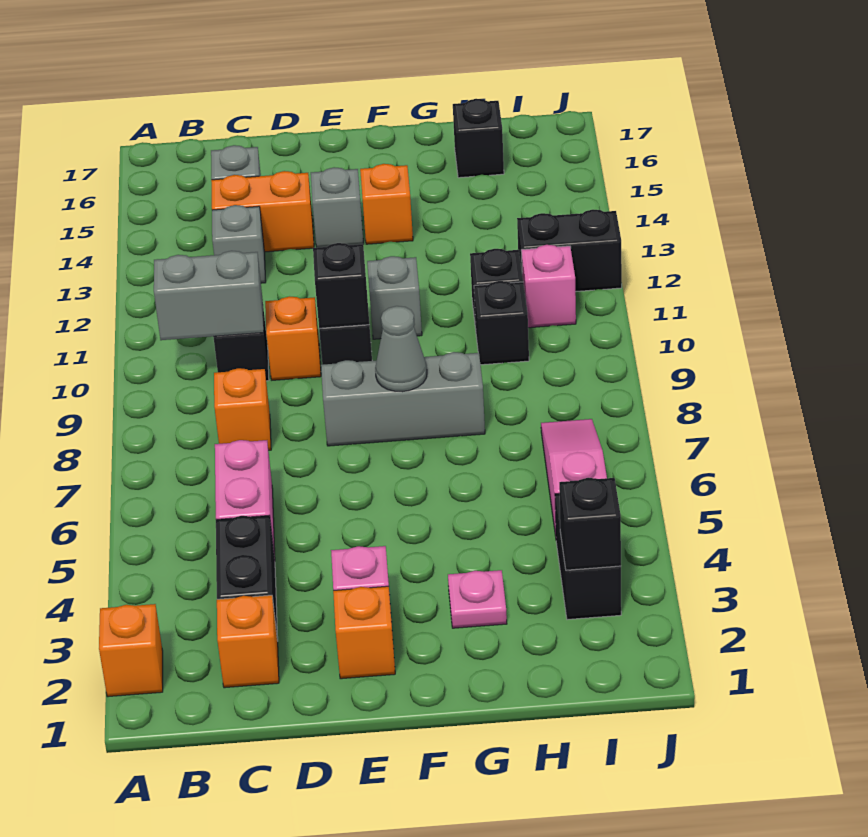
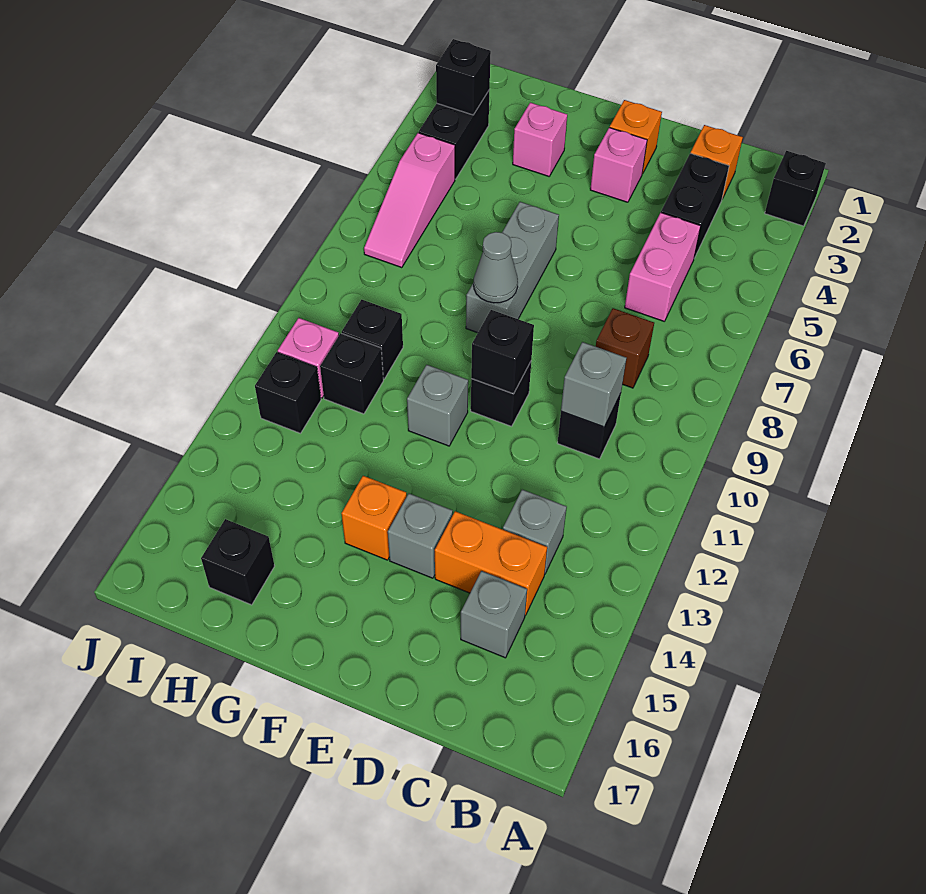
orange brick A2 level 1 -> black brick A2 level 1
grey brick B10:C10 level 2 -> grey brick C10 level 2
orange brick C8 level 1 -> brown brick C8 level 1
orange brick D10 level 1 -> none
grey brick E8:G8 level 1 -> grey brick F6:F8 level 1
pink plate G3 level 1 -> pink brick G3 level 1
black brick I12:J12 level 1 -> black brick I12 level 1

